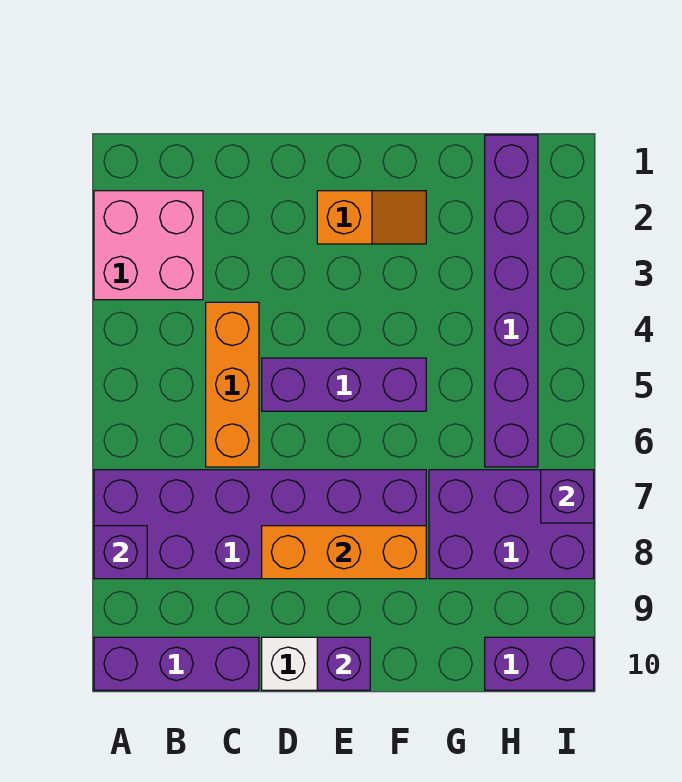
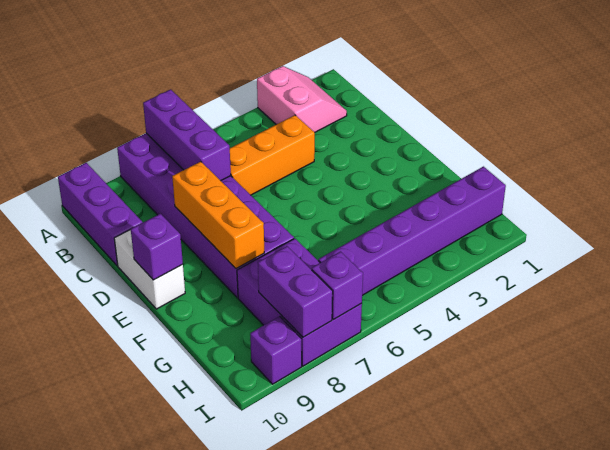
pink brick A2:B3 level 1 -> pink slope A2:B3 level 1 top 3
purple brick A8 level 2 -> purple brick I9 level 1
purple brick D5:F5 level 1 -> purple brick A7:C7 level 2
orange slope E2:F2 level 1 top E -> none
purple brick H10:I10 level 1 -> purple brick H8:I8 level 2

